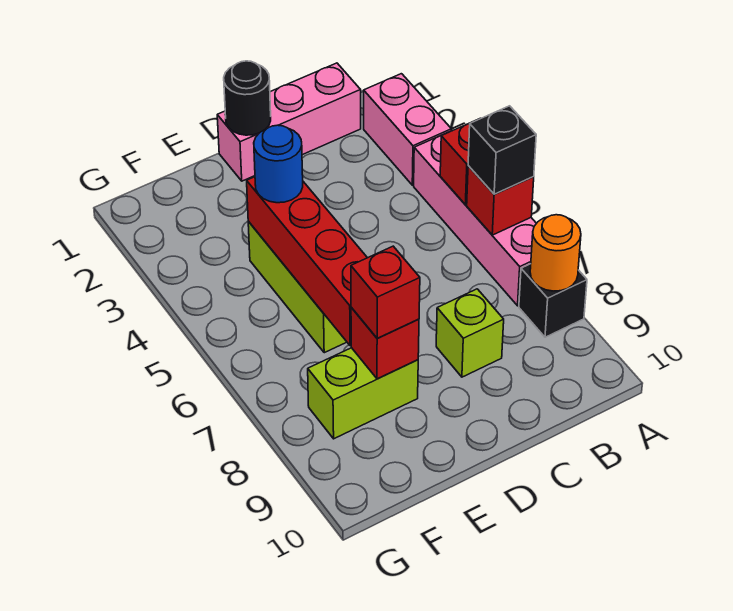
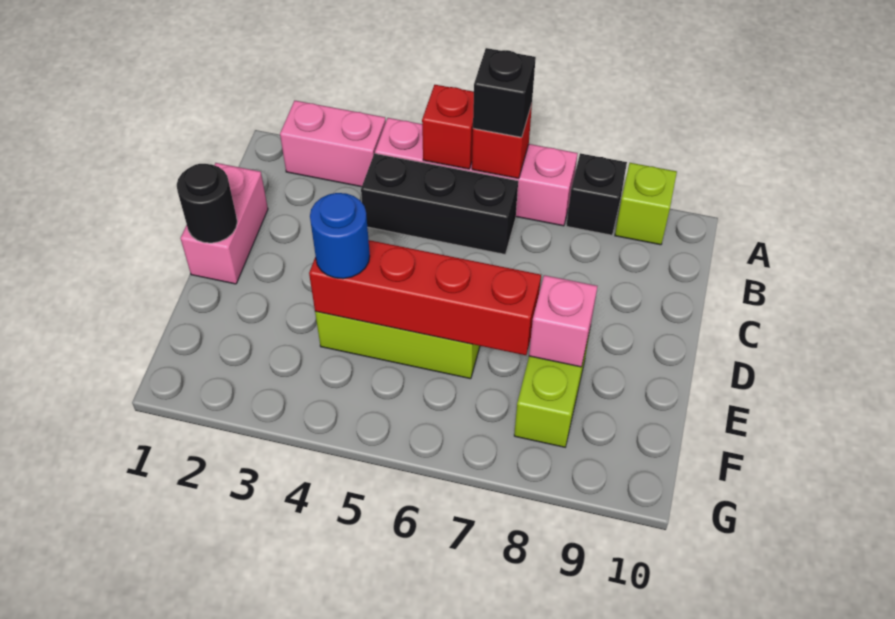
orange round brick A8 level 2 -> none
pink brick B1:D1 level 1 -> pink brick C1:D1 level 1
none -> black brick B4:B6 level 1
lime brick C8 level 1 -> lime brick A9 level 1
red brick E8 level 2 -> pink brick E8 level 2
red brick E8 level 3 -> none

